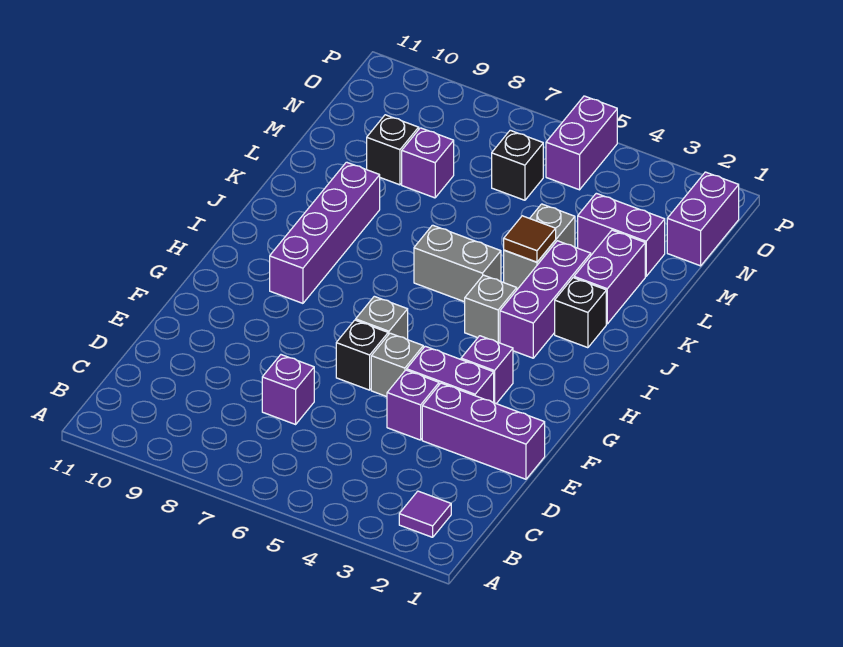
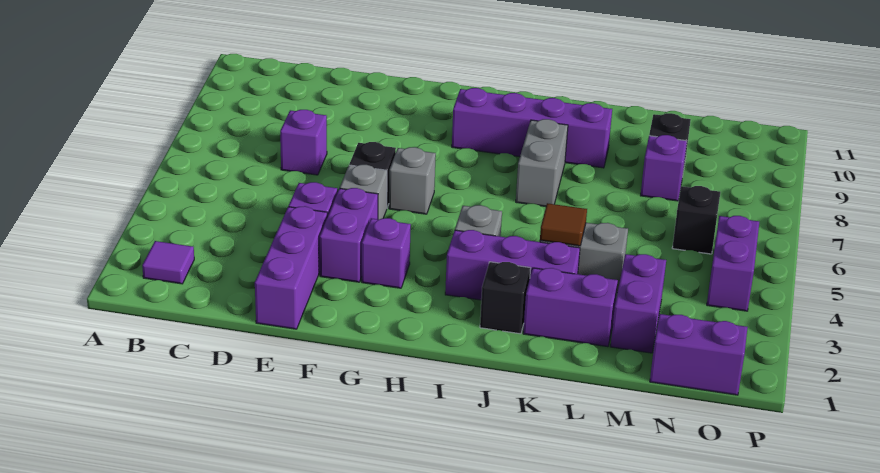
grey brick J5:J6 level 1 -> grey brick J7:J8 level 1
purple brick O5:P5 level 1 -> purple brick O4:O5 level 1

